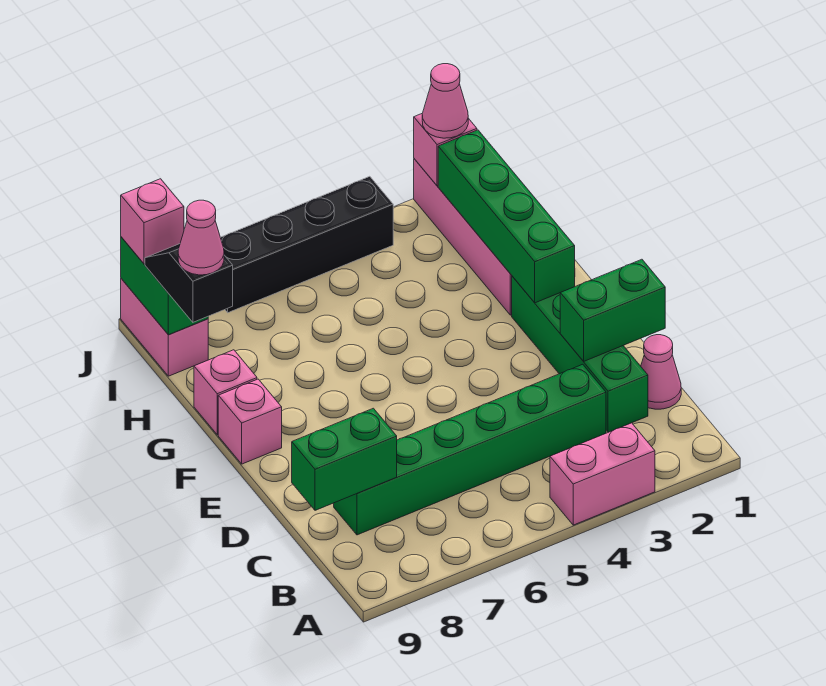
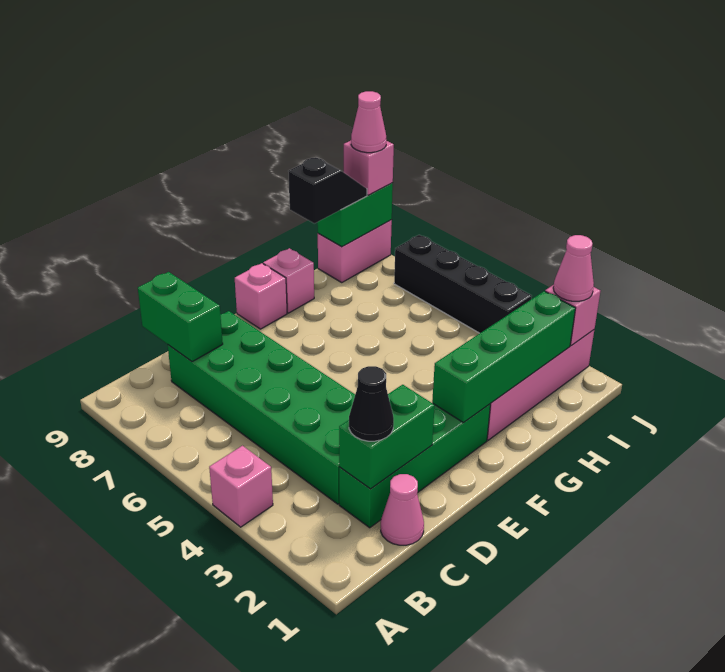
pink brick A3:A4 level 1 -> pink brick A4 level 1
none -> black cone C2 level 3
green brick C3:C8 level 1 -> green brick C3:D8 level 1
green brick D1:D2 level 2 -> green brick C2:D2 level 2
pink cone H9 level 4 -> pink cone J9 level 4

